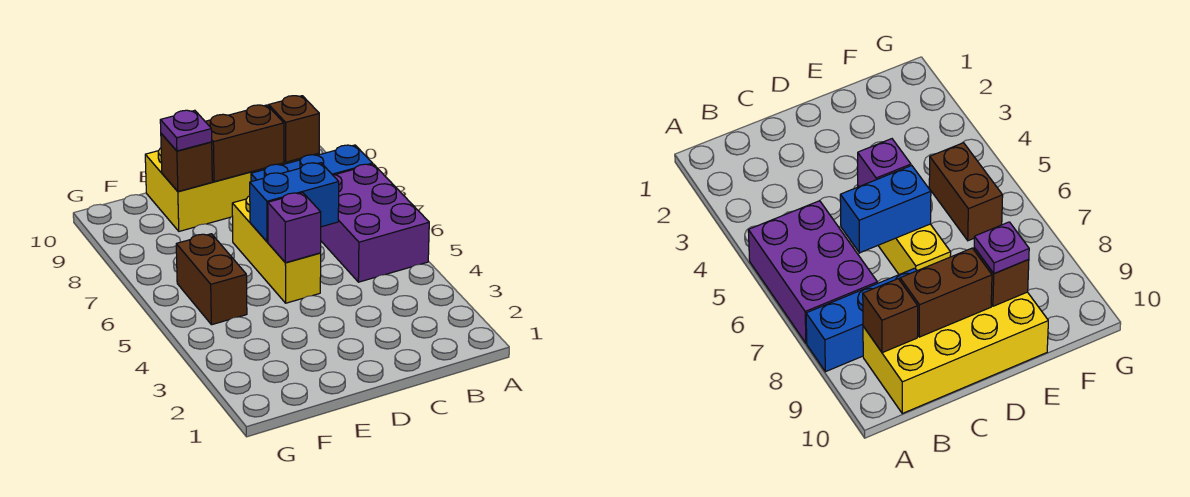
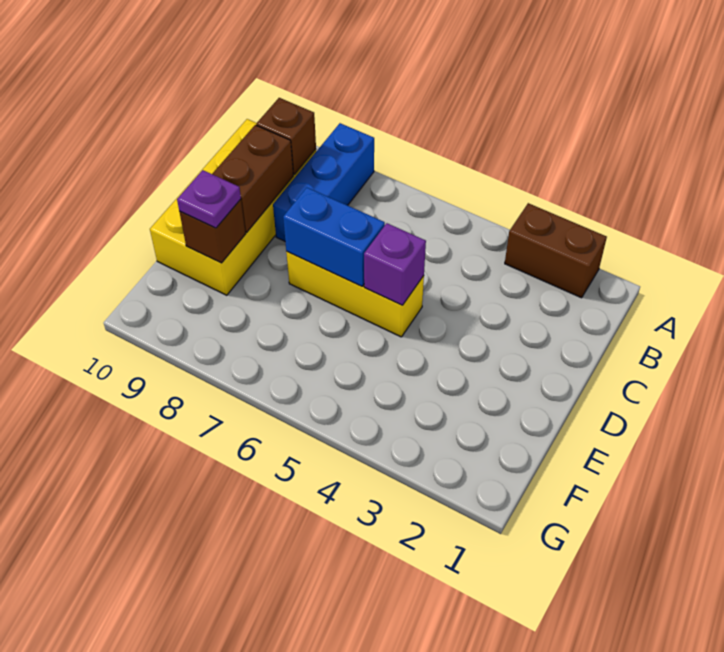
purple brick A5:B7 level 1 -> none
blue brick C6:D6 level 2 -> blue brick D6:D7 level 2
brown brick F5:F6 level 1 -> brown brick A2:A3 level 1

